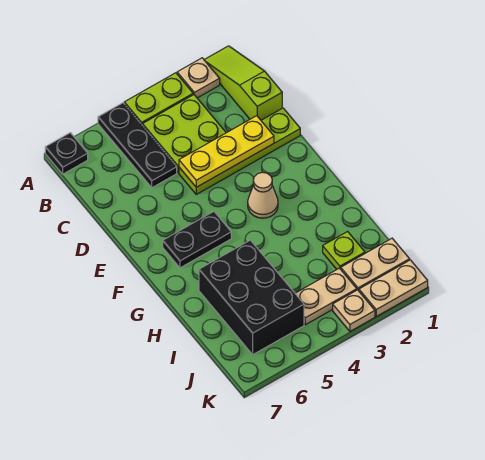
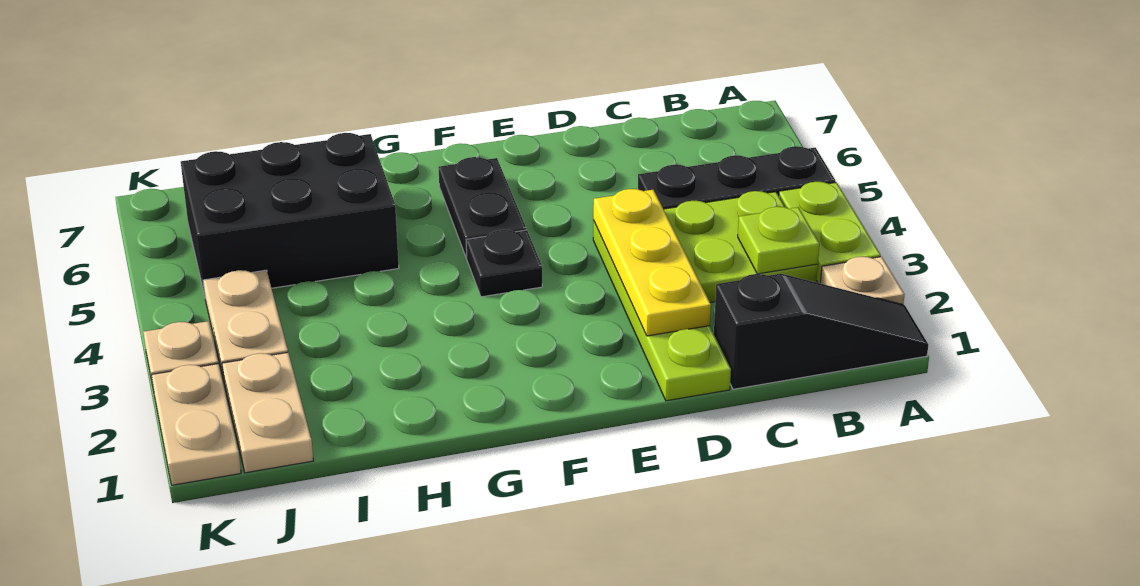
lime slope A1:C1 level 1 top C -> black slope A1:C1 level 1 top C
black plate A7 level 1 -> black plate F4 level 1
tan cone F3 level 1 -> none
lime plate I2 level 1 -> lime plate B3 level 2

